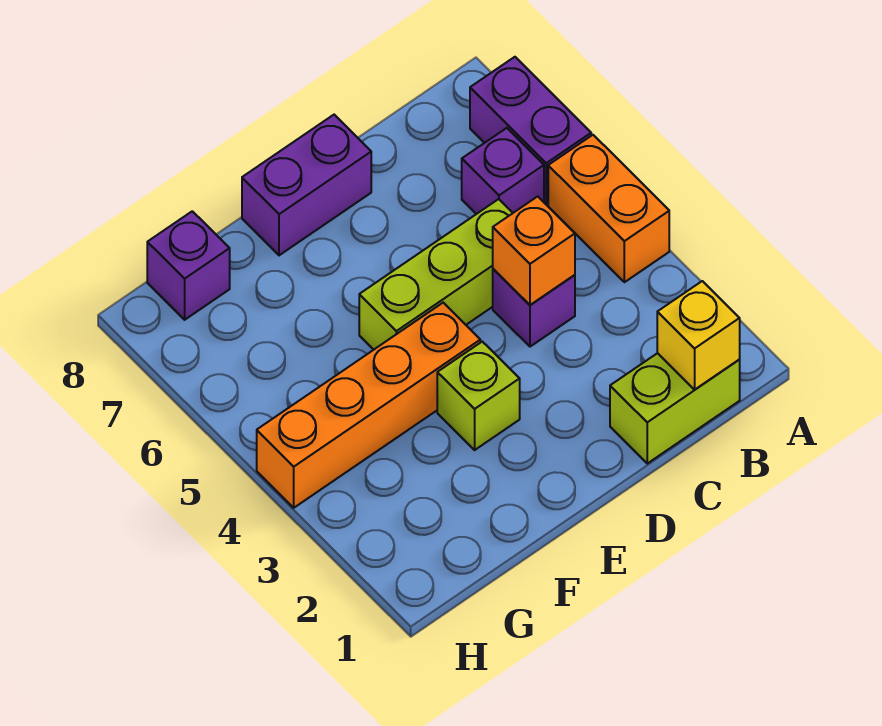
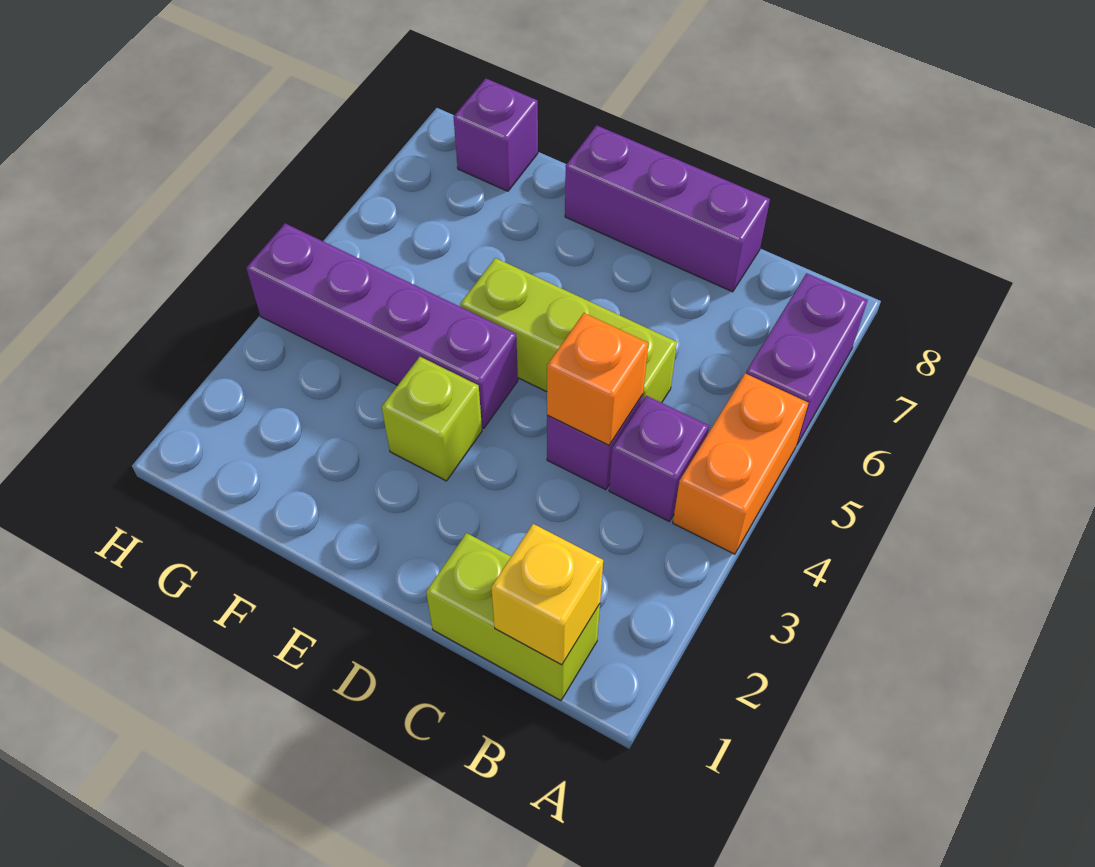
purple brick B6 level 1 -> purple brick B4 level 1
purple brick D8:E8 level 1 -> purple brick C8:E8 level 1
orange brick E4:H4 level 1 -> purple brick E4:H4 level 1

